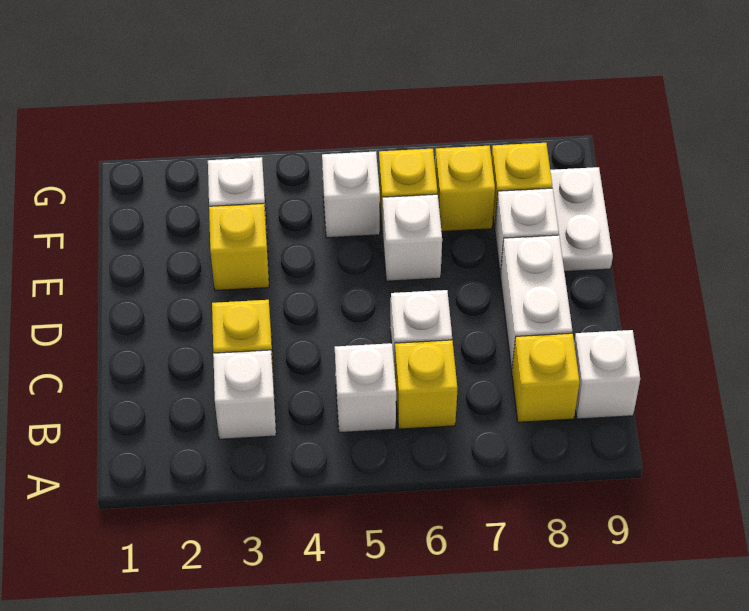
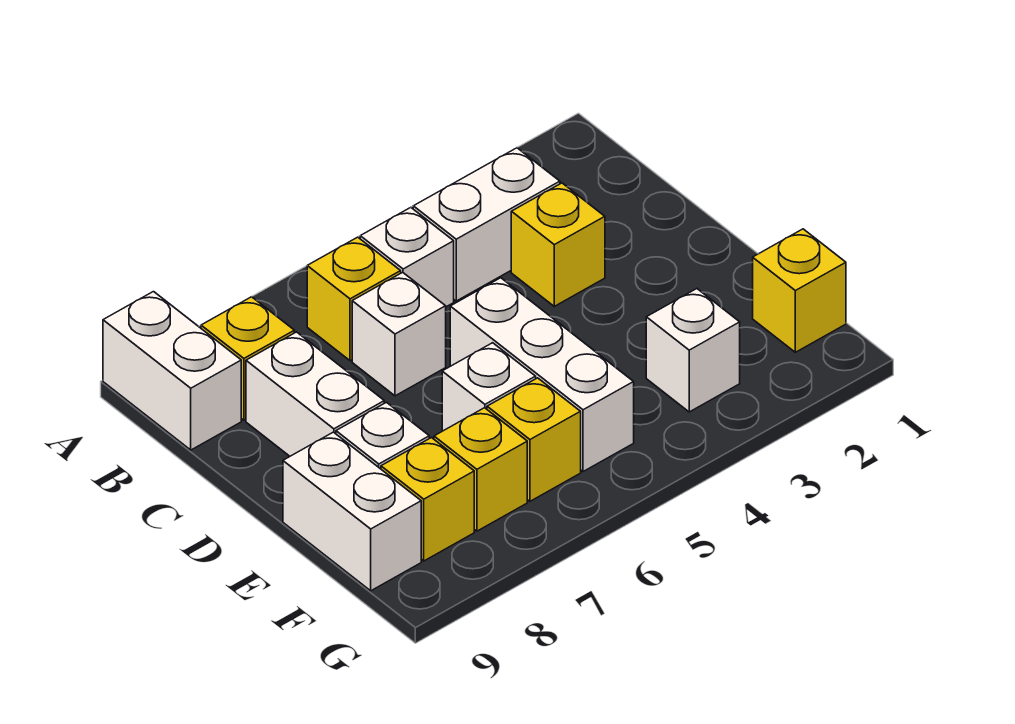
white brick B3 level 1 -> white brick B3:B4 level 1
white brick B9 level 1 -> white brick A9:B9 level 1
yellow brick E3 level 1 -> yellow brick F1 level 1
white plate E9:F9 level 1 -> white brick E9:F9 level 1
white brick F5 level 1 -> white brick D5:F5 level 1

